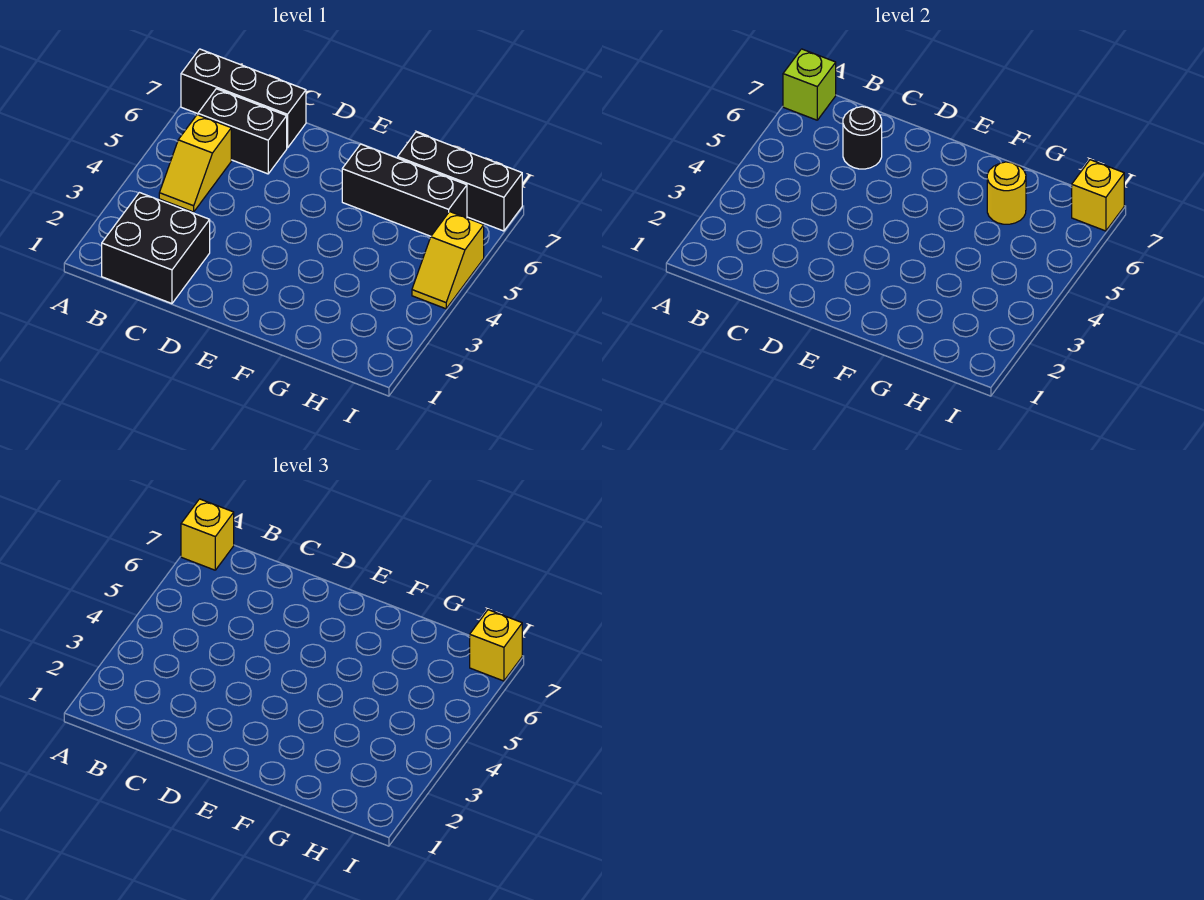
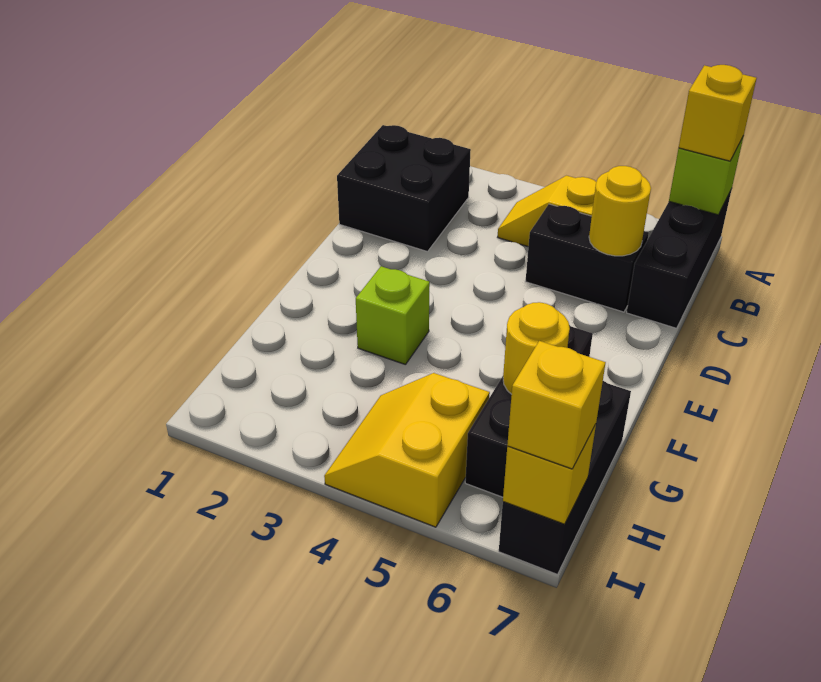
black brick B6:C6 level 1 -> black brick C5:C6 level 1
black round brick C6 level 2 -> yellow round brick C6 level 2
none -> lime brick F3 level 1
yellow slope I4:I5 level 1 top 5 -> yellow slope H4:I5 level 1 top 5

